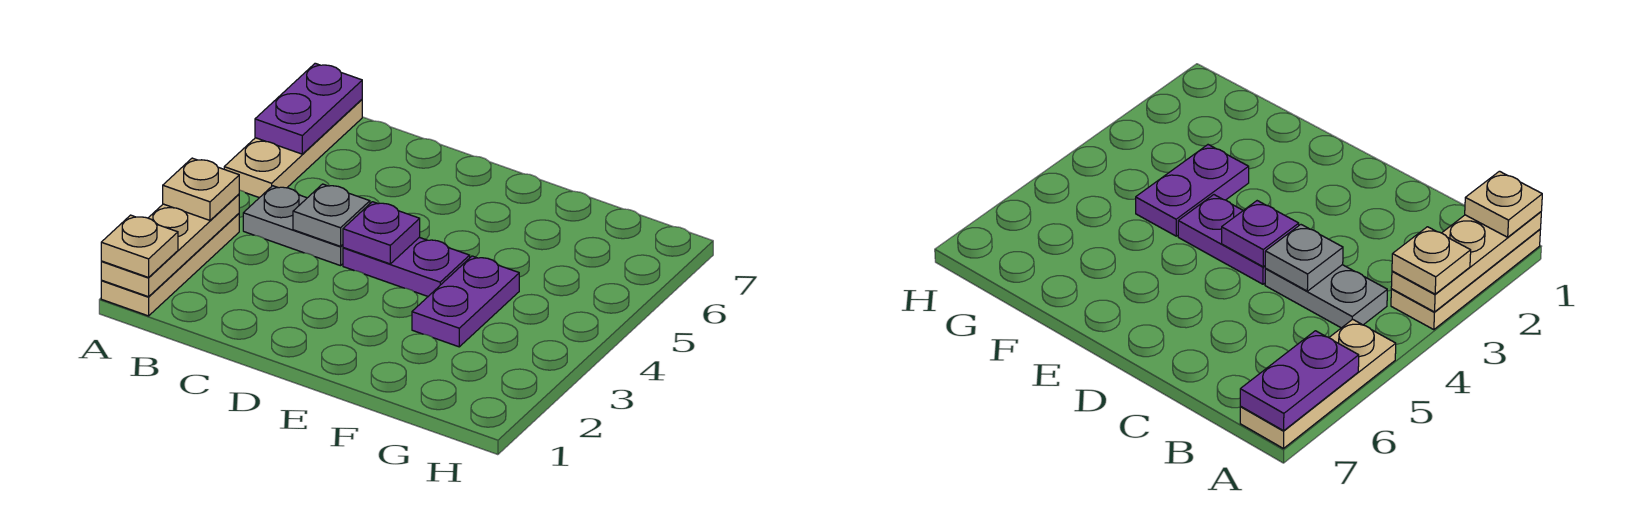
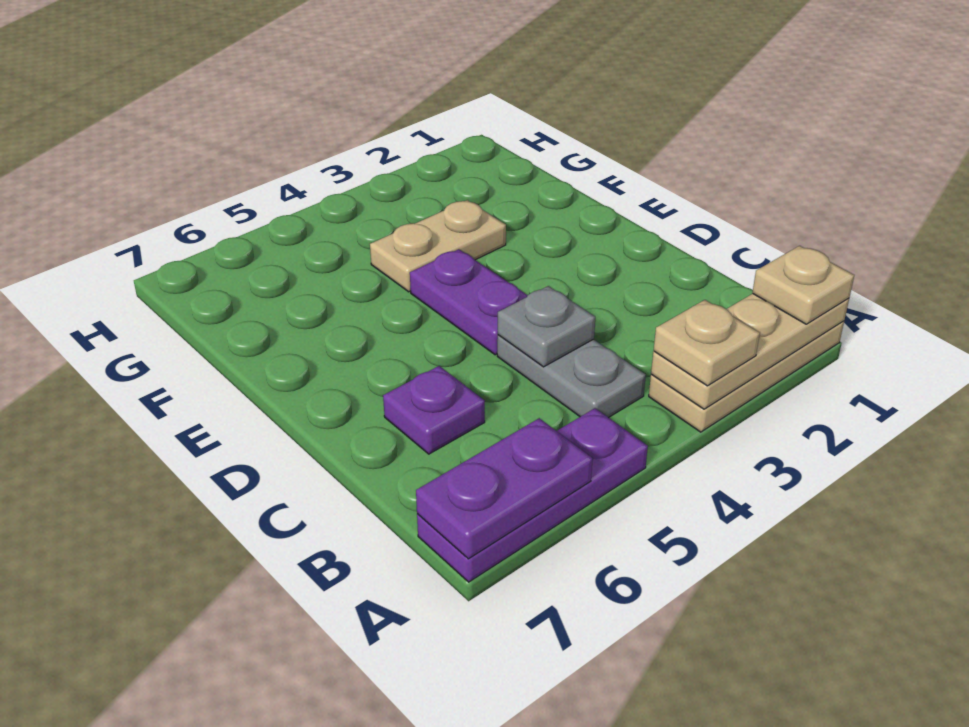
tan plate A5:A7 level 1 -> purple plate A5:A7 level 1
purple plate D4 level 2 -> purple plate C6 level 1
purple plate F3:F4 level 1 -> tan plate F3:F4 level 1

